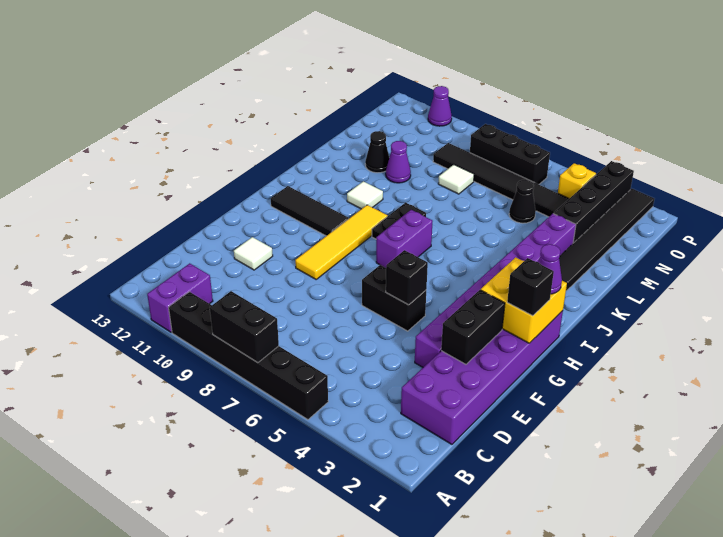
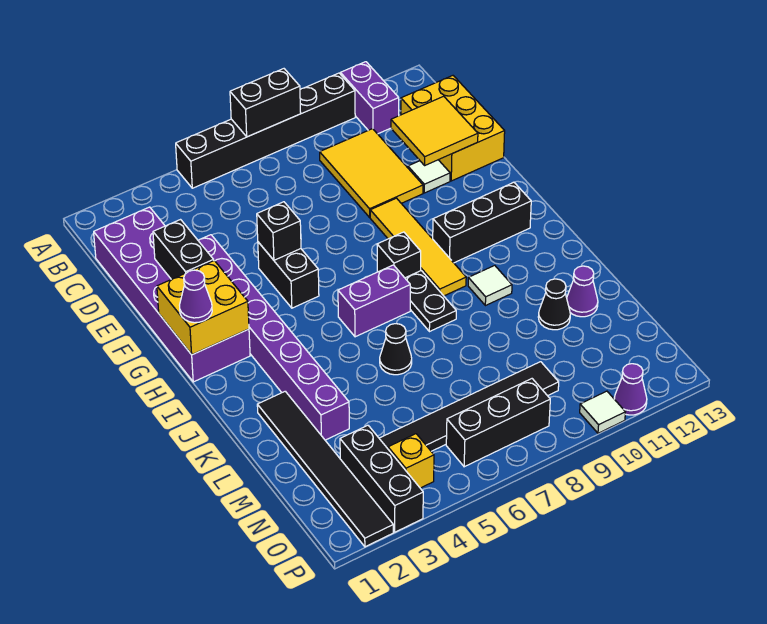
none -> yellow tile C9:E10 level 1
none -> yellow brick C12:E13 level 1
none -> yellow tile D11:E12 level 2
black brick F5:F6 level 1 -> black brick F5:G5 level 1
black brick G1 level 3 -> black brick H8 level 1
purple brick H7:I7 level 1 -> purple brick I6:I7 level 1
black tile H10:H12 level 1 -> black brick H10:H12 level 1
purple cone L10 level 1 -> purple cone L12 level 1
black brick M3:P3 level 1 -> black brick N3:P3 level 1
black cone M5 level 1 -> black cone K6 level 1
white tile M8 level 1 -> white tile P10 level 1

